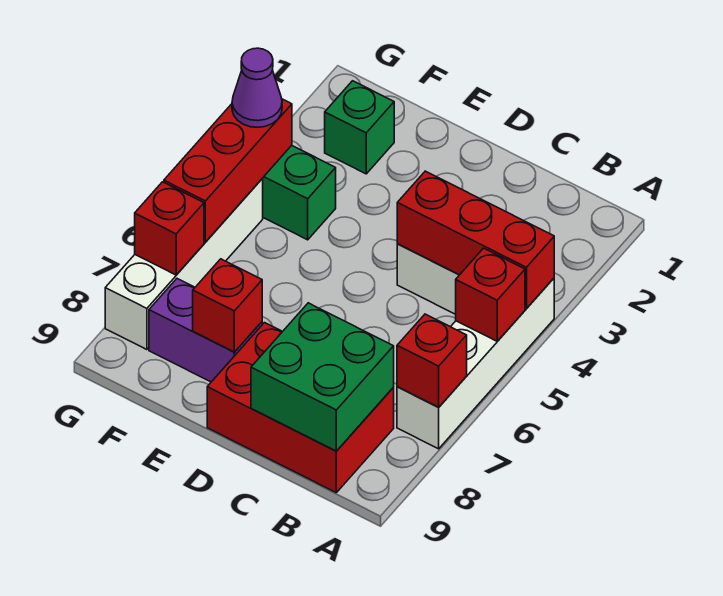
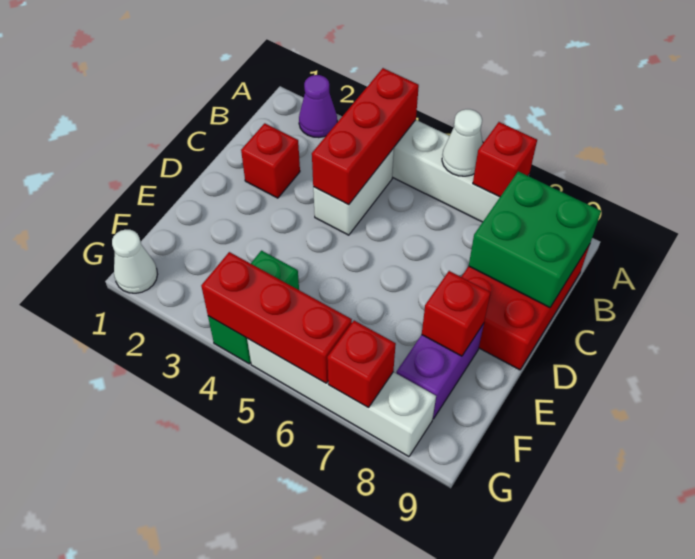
red brick A5 level 2 -> red brick C2 level 1
none -> white cone A6 level 2
green brick F2 level 1 -> none
none -> white cone G1 level 1
purple cone G4 level 3 -> purple cone A2 level 1

